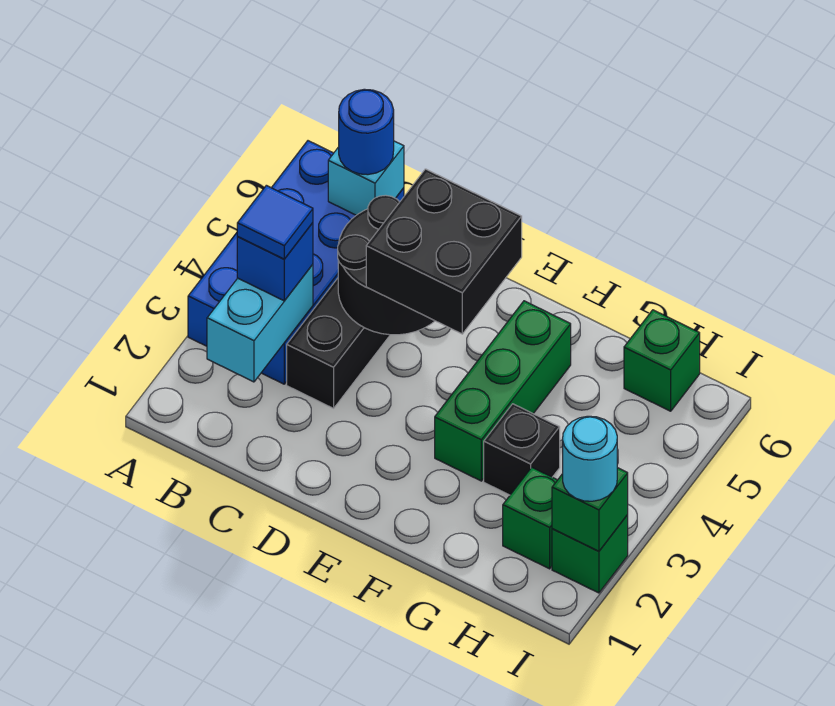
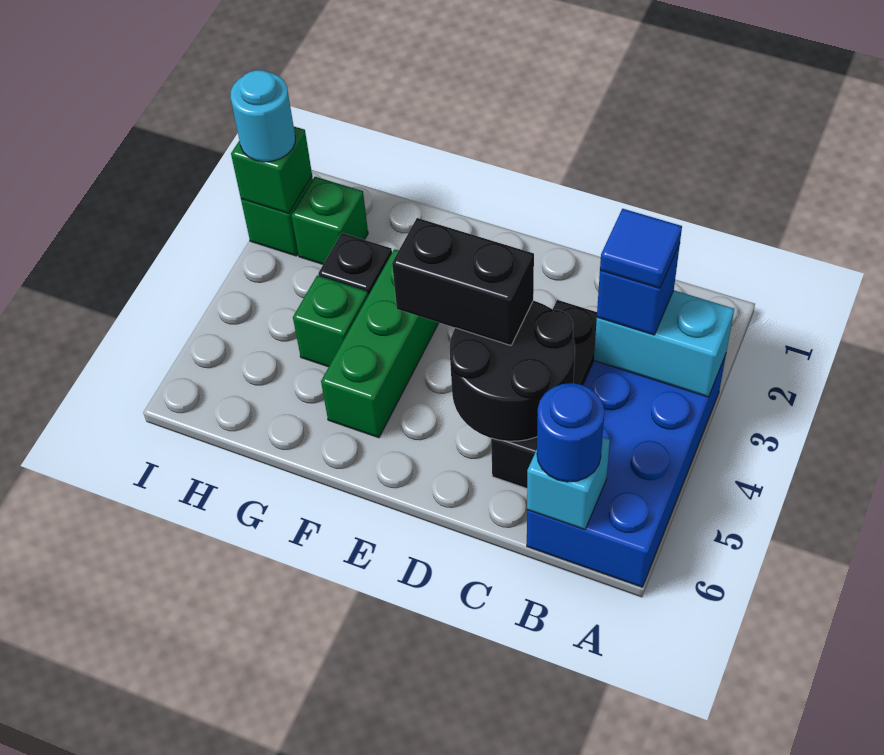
cyan brick B2:B3 level 2 -> cyan brick A3:B3 level 2
black brick D4:E5 level 3 -> black brick D4:E4 level 3
green brick H6 level 1 -> green brick G4 level 1

